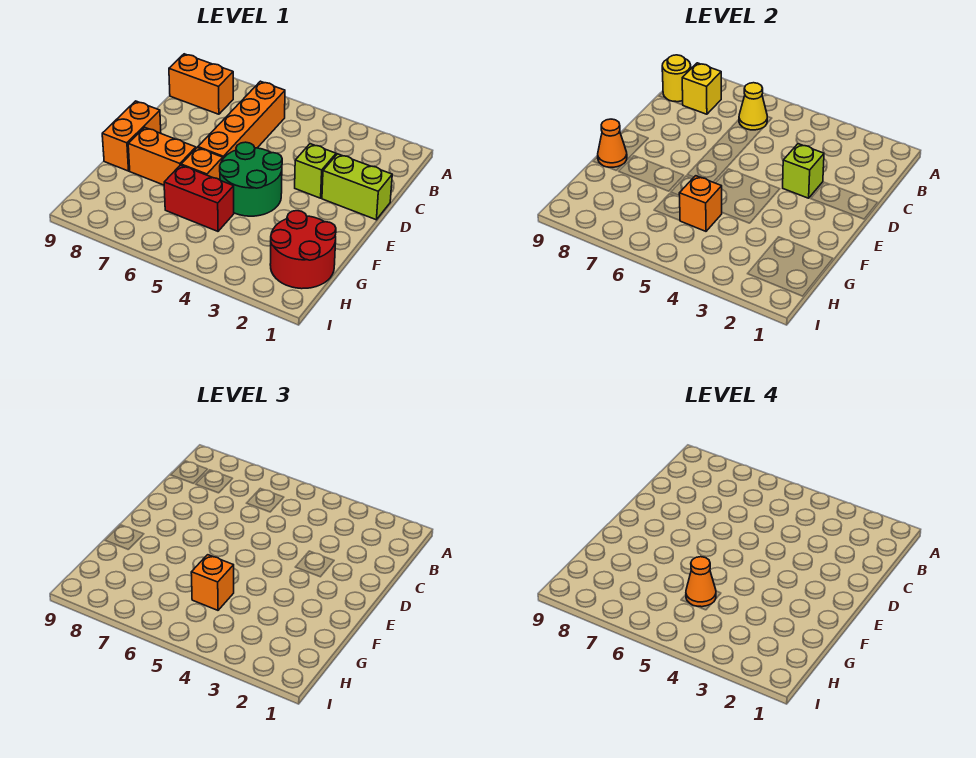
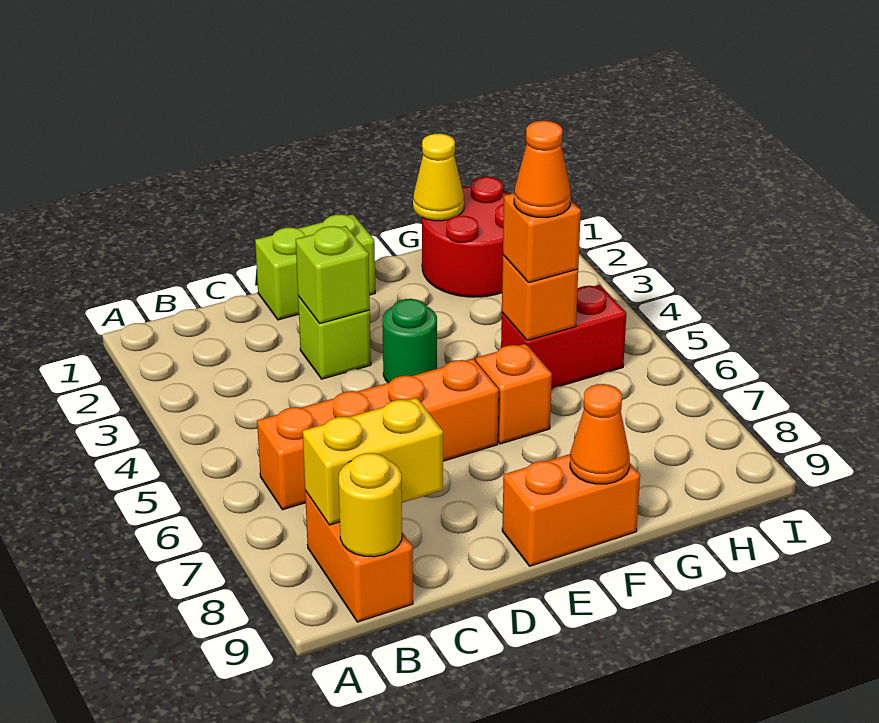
yellow cone B6 level 2 -> yellow cone G1 level 2
yellow brick B8 level 2 -> yellow brick B8:C8 level 2
lime brick D1:D2 level 1 -> lime brick D1:E1 level 1
green round brick E4:F5 level 1 -> green round brick E4 level 1
orange brick F7:F8 level 1 -> none
red brick G5:G6 level 1 -> red brick G5:H5 level 1

